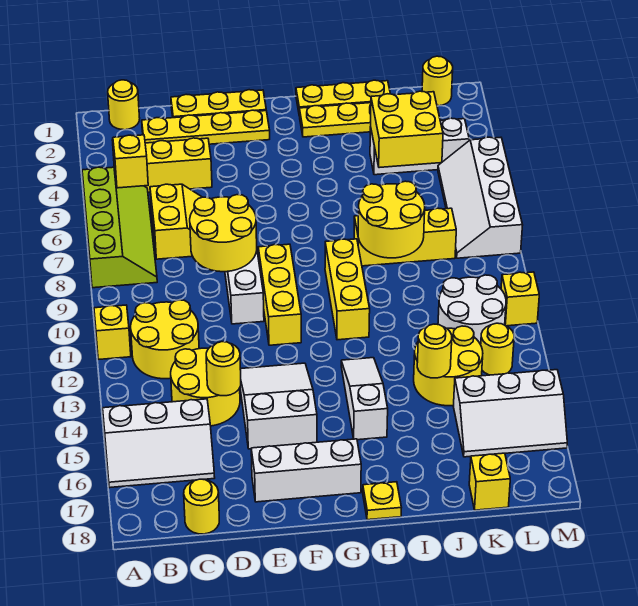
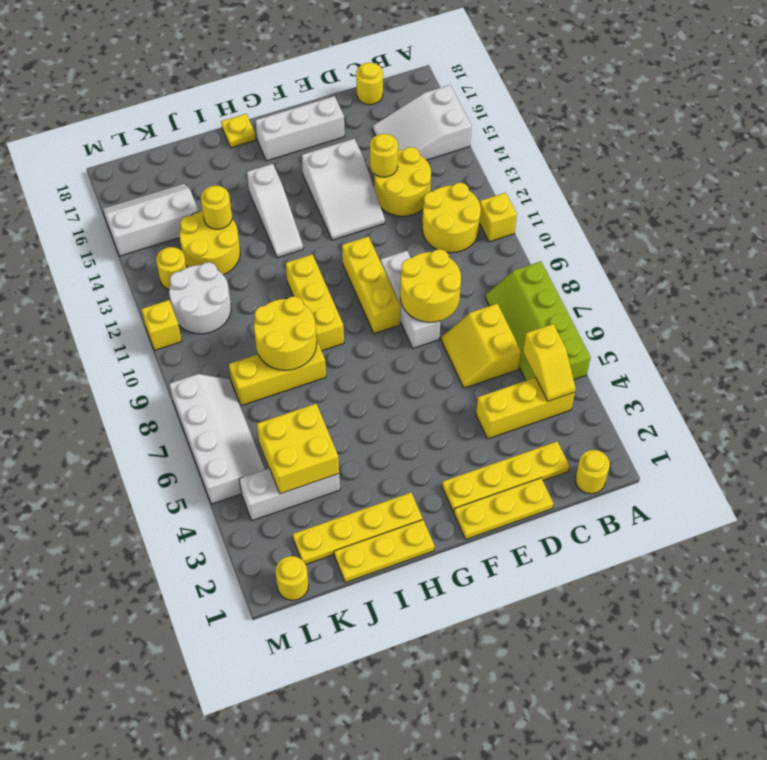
white slope A15:C16 level 1 top 15 -> white slope A15:C16 level 1 top A
yellow brick K18 level 1 -> none

